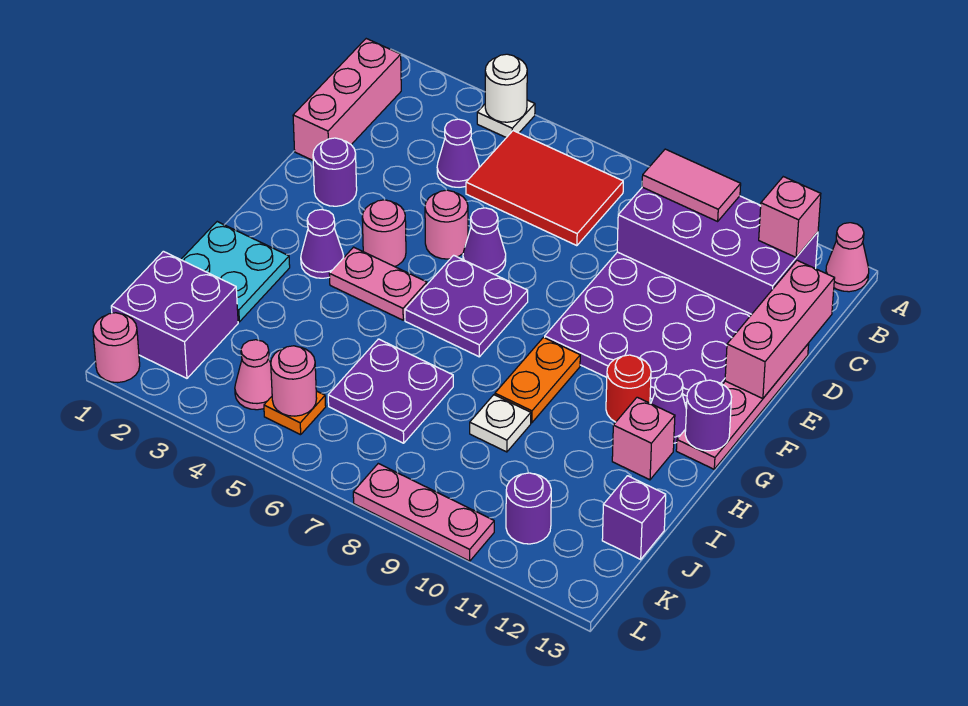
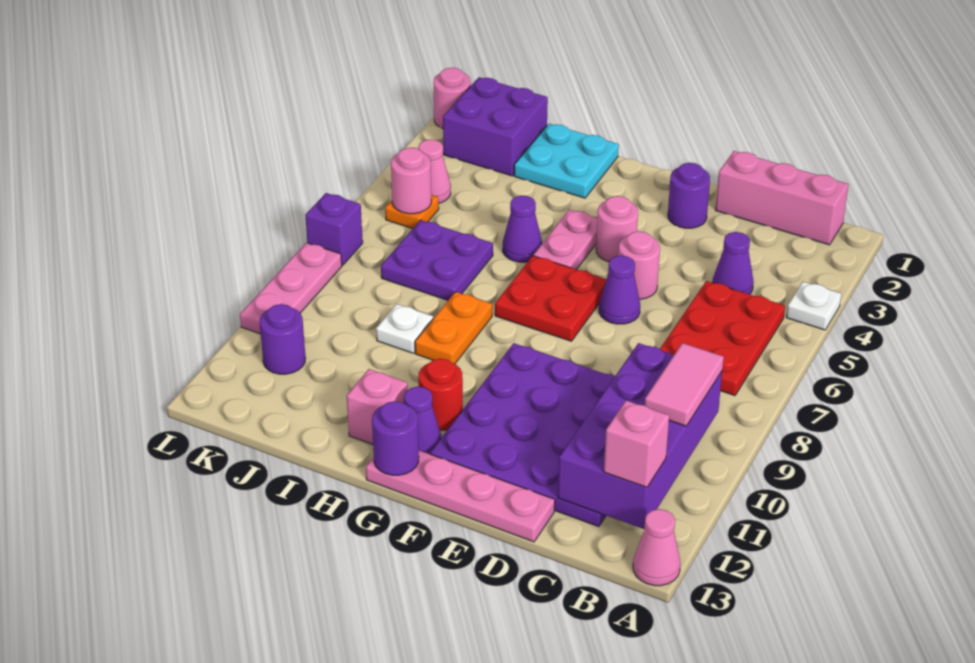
white round brick A4 level 2 -> none
red tile B5:C7 level 1 -> red plate B5:C7 level 1
pink brick C13:E13 level 2 -> none
purple plate F6:G7 level 1 -> red plate F6:G7 level 1
purple cone G3 level 1 -> purple cone H5 level 1
orange plate G9:H9 level 1 -> orange plate H8:H9 level 1
purple brick J13 level 1 -> purple brick L7 level 1

